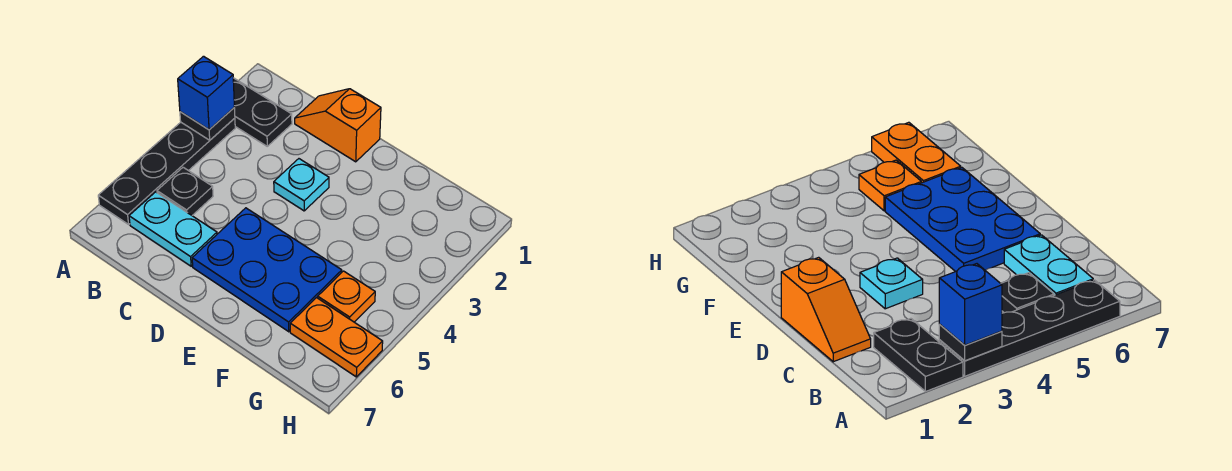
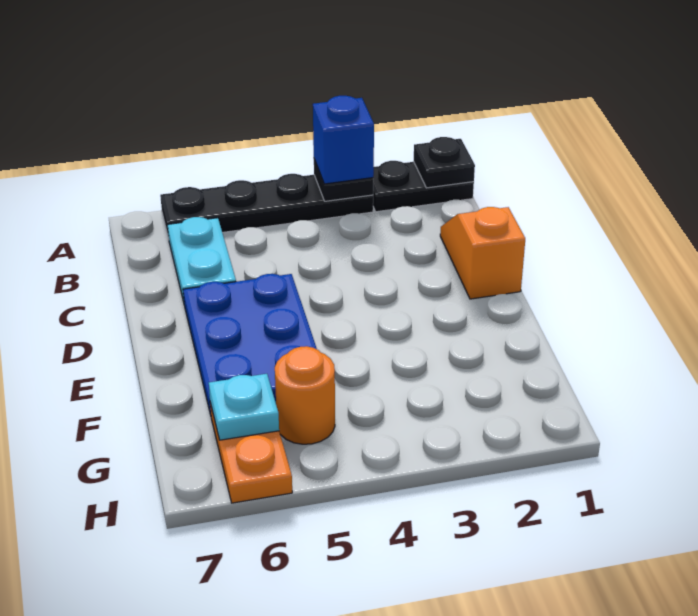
black plate A2:B2 level 1 -> black plate A1:A2 level 1
black plate B5 level 1 -> black plate A1 level 2
cyan plate D3 level 1 -> cyan plate G6 level 2
orange plate G5 level 1 -> orange round brick G5 level 1

